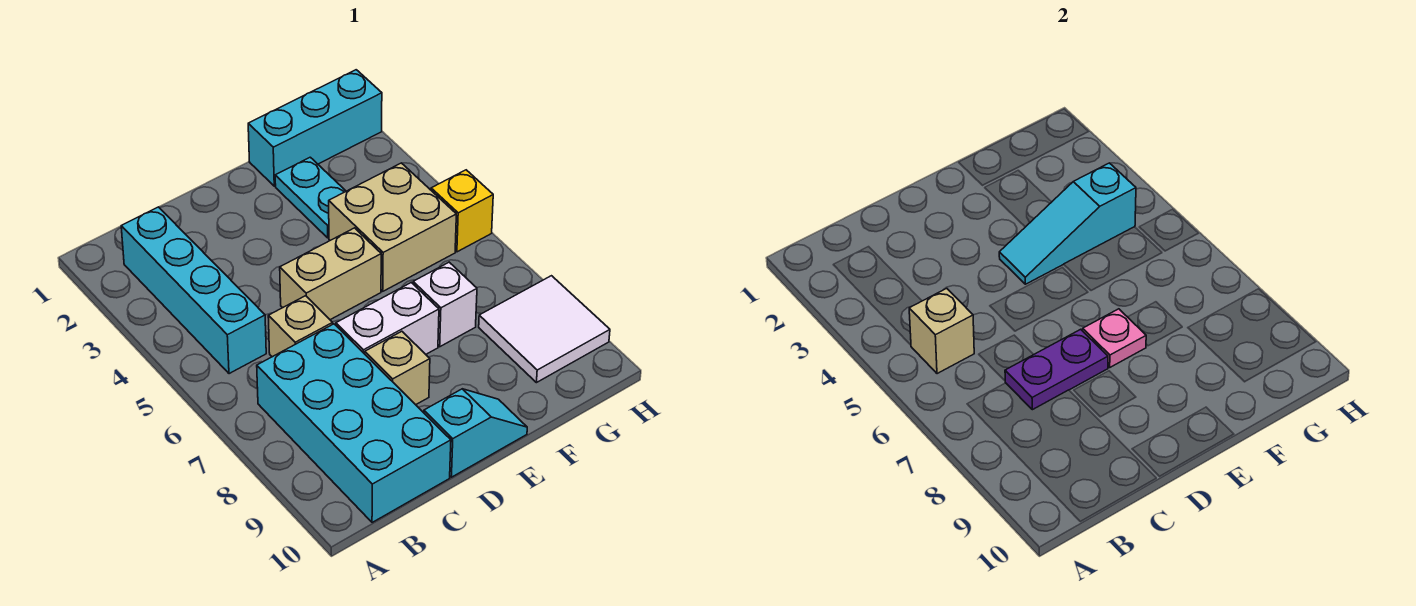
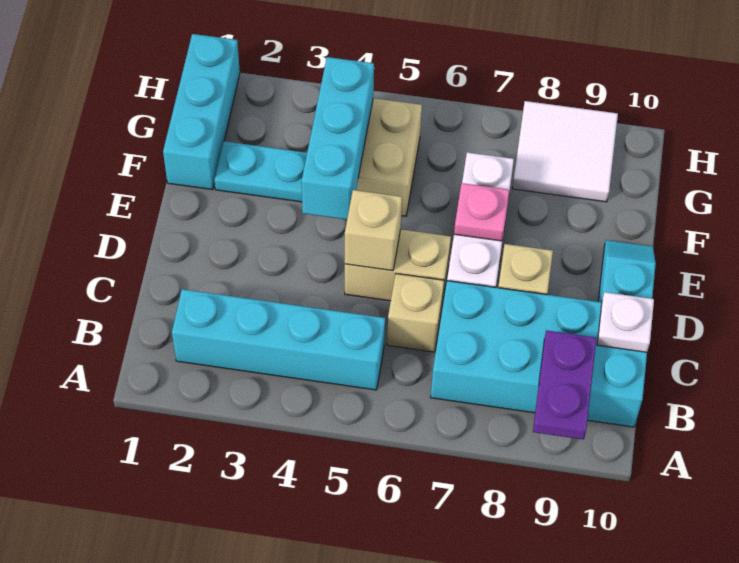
tan brick B5 level 2 -> tan brick D5 level 2
purple plate C7:D7 level 2 -> purple plate A9:B9 level 2
none -> white plate C10 level 2
tan brick D5:E5 level 1 -> tan brick D5:D6 level 1
cyan slope E4:G4 level 2 top G -> cyan brick E4:G4 level 2
yellow brick H5 level 1 -> none

